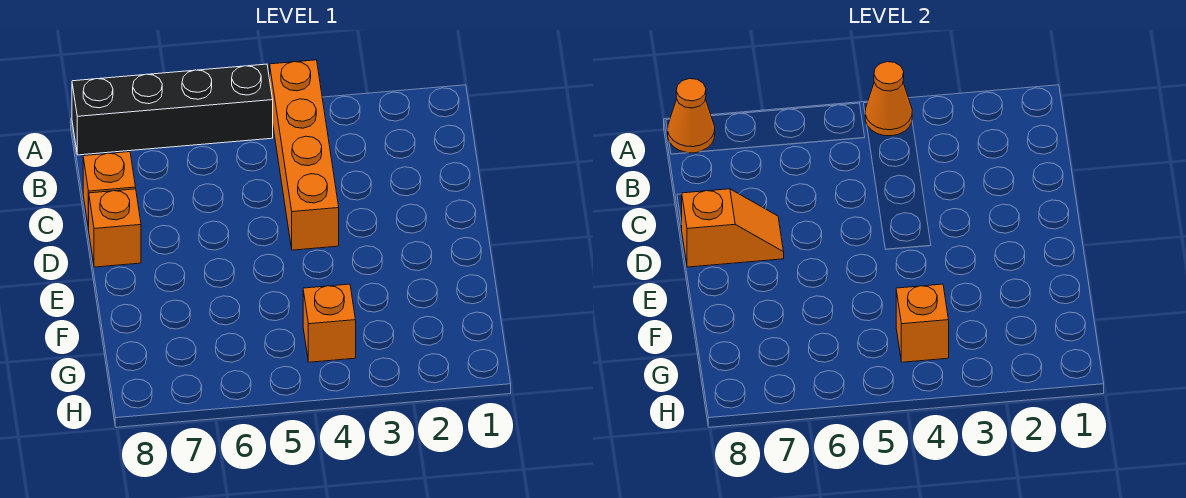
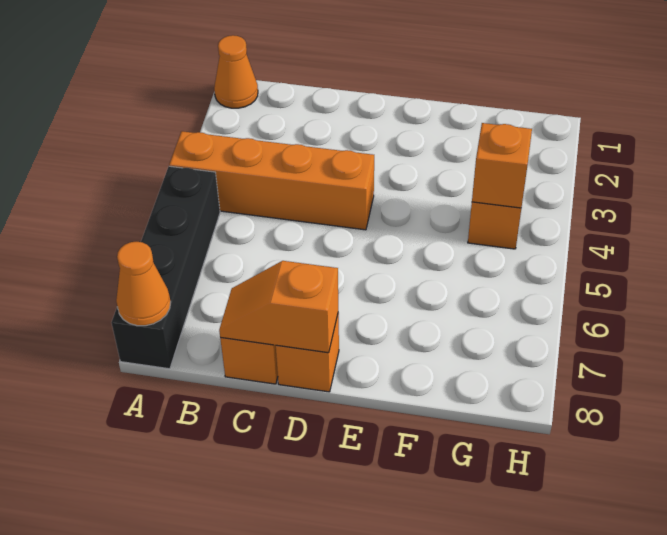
orange cone A4 level 2 -> orange cone A1 level 1
orange slope D7:D8 level 2 top 8 -> orange slope C8:D8 level 2 top D

